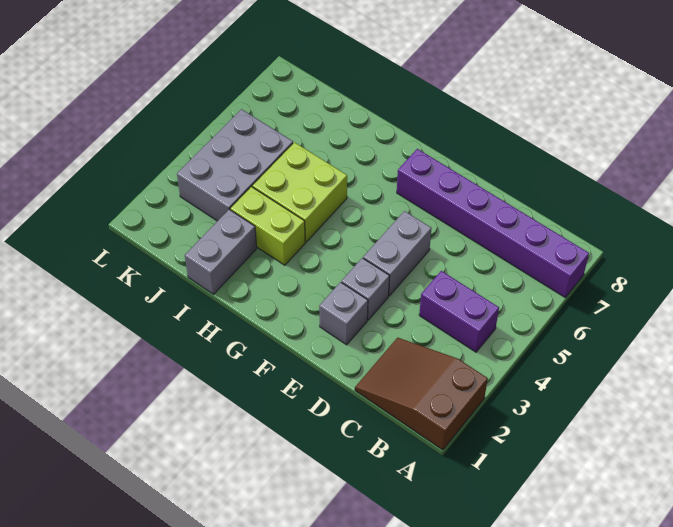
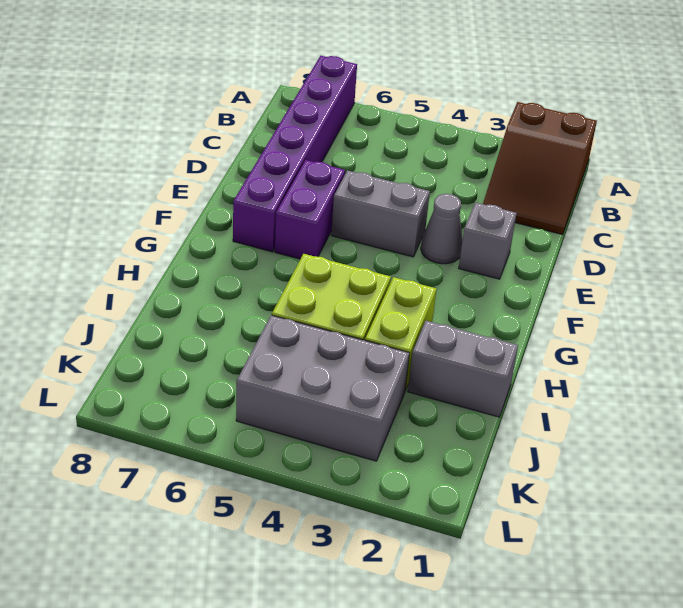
purple brick B4:C4 level 1 -> purple brick E6:F6 level 1
grey brick E3 level 1 -> grey cone E3 level 1

